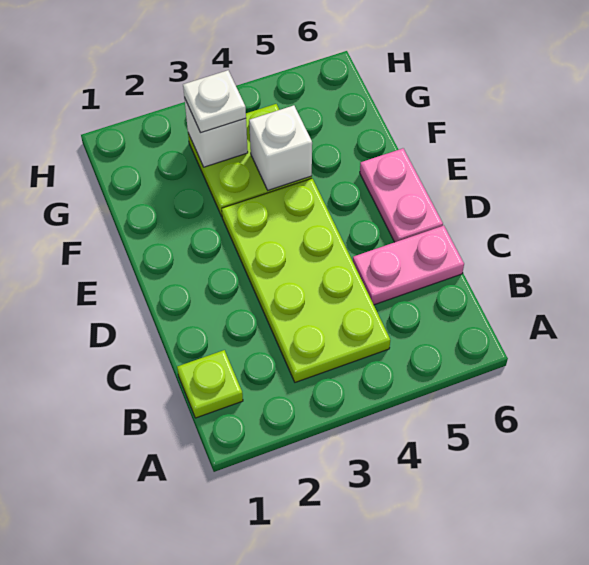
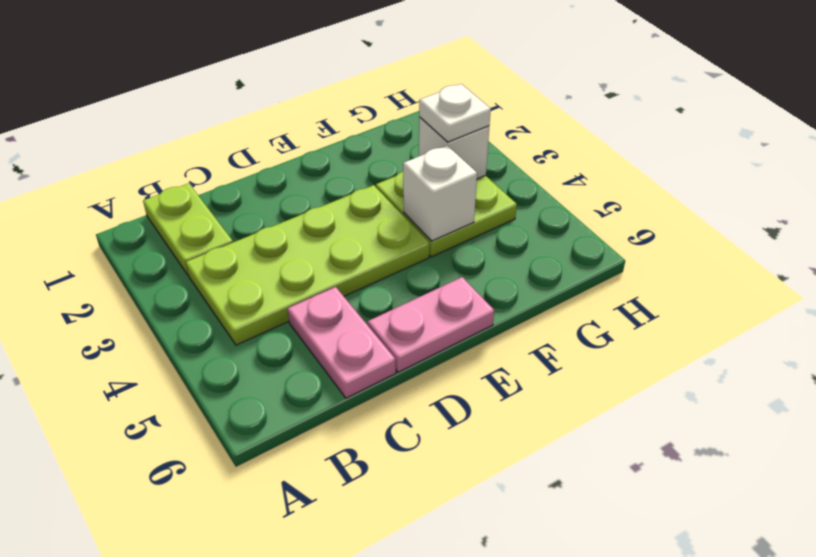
lime plate B1 level 1 -> lime plate B1:B2 level 1

